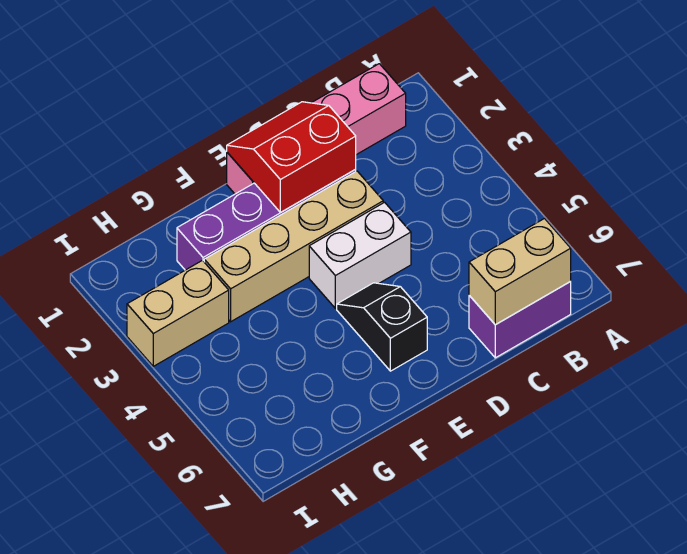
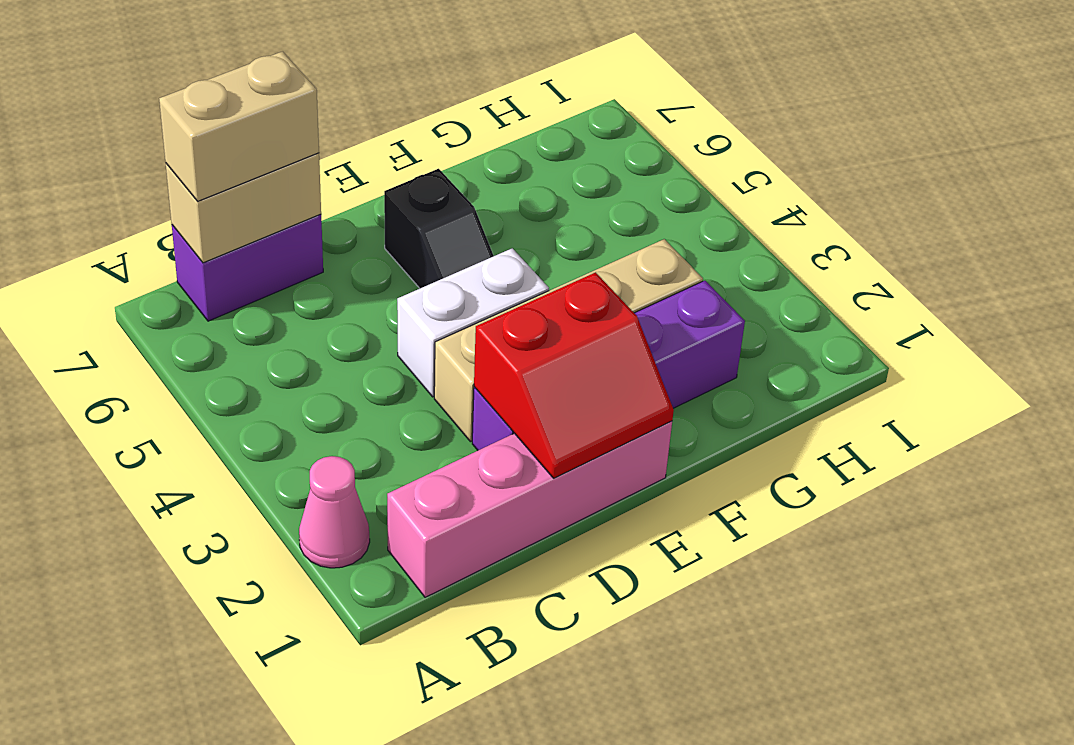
none -> pink cone A2 level 1
tan brick H3:I3 level 1 -> tan brick B7:C7 level 3

